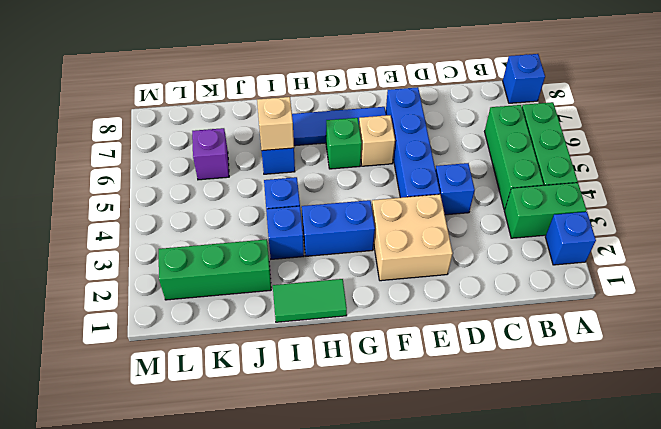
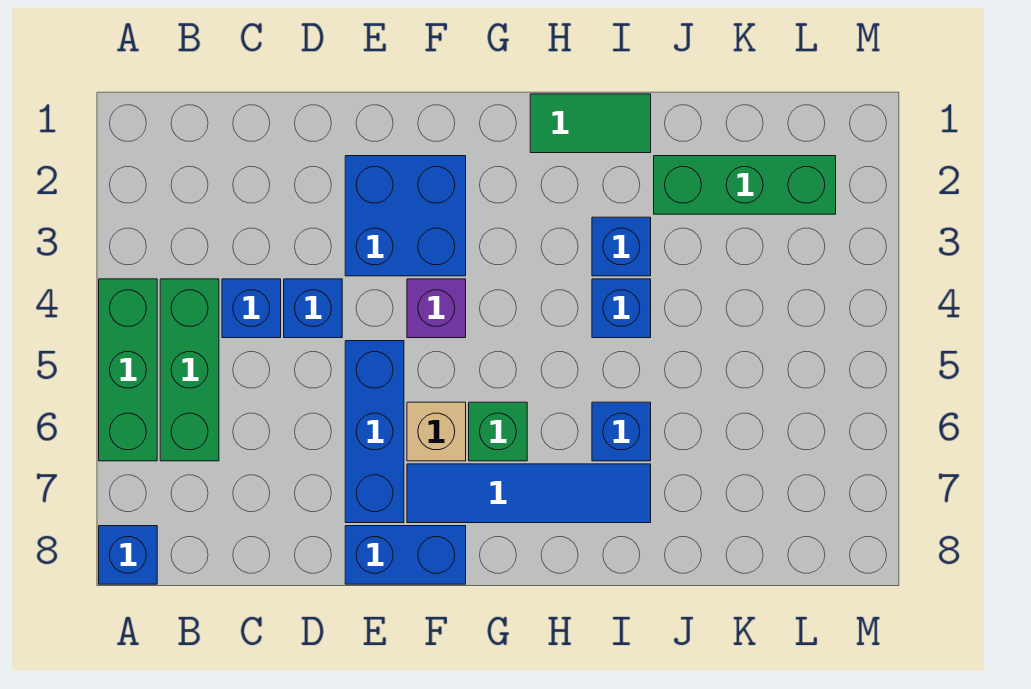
blue brick A2 level 1 -> blue brick C4 level 1
green brick A3:B3 level 1 -> none
tan brick E2:F3 level 1 -> blue brick E2:F3 level 1
blue brick E4:E7 level 1 -> blue brick E5:E7 level 1
blue brick G3:H3 level 1 -> blue brick E8:F8 level 1
tan brick I6 level 2 -> none
purple brick K6 level 1 -> purple brick F4 level 1

